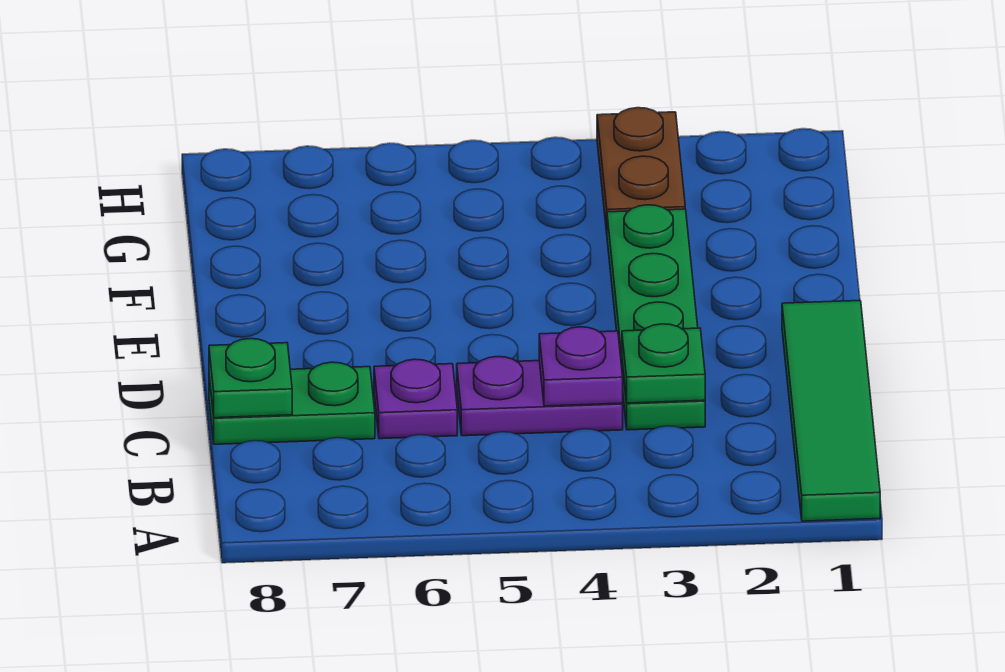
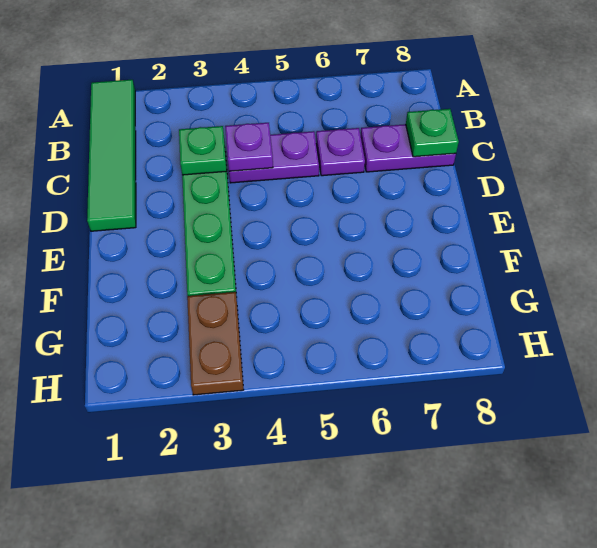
green plate C7:C8 level 1 -> purple plate C7:C8 level 1

